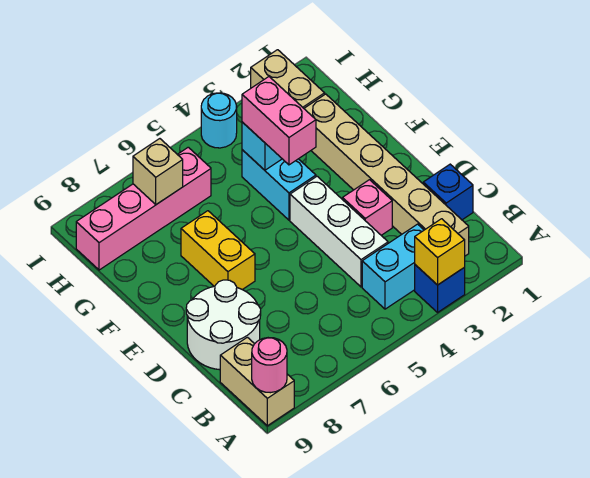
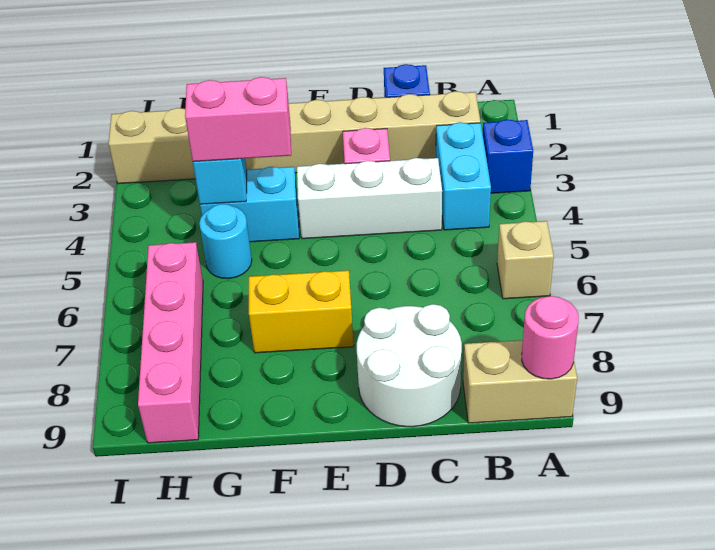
yellow brick A3 level 2 -> none
tan brick H7 level 2 -> tan brick A6 level 1
cyan round brick I4 level 1 -> cyan round brick G5 level 1

